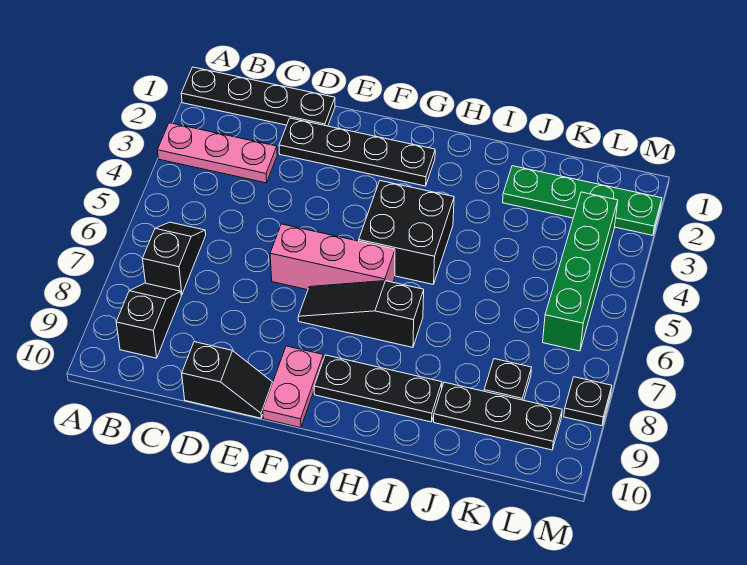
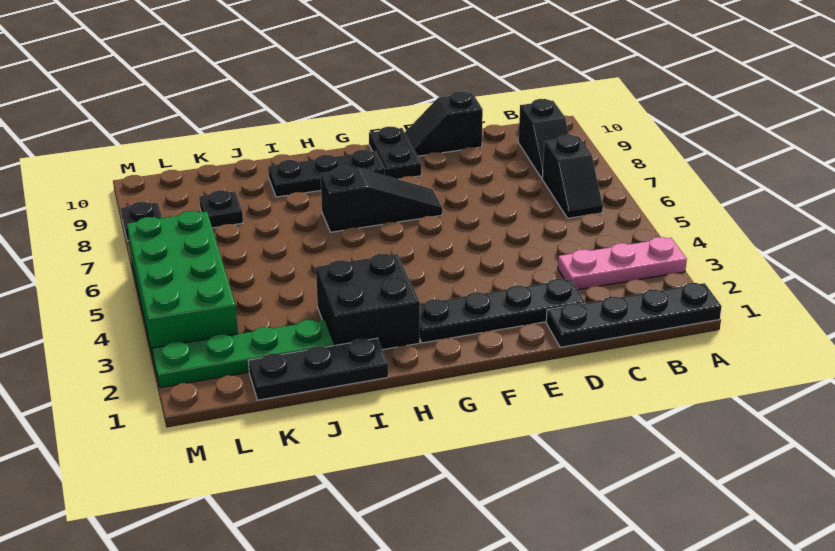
pink brick E6:G6 level 1 -> none
pink plate F9:F10 level 1 -> black plate F9:F10 level 1
black brick G4:H5 level 1 -> black brick H2:I3 level 1
black plate J9:L9 level 1 -> black plate I1:K1 level 1
green brick L3:L6 level 1 -> green brick L3:M6 level 1

